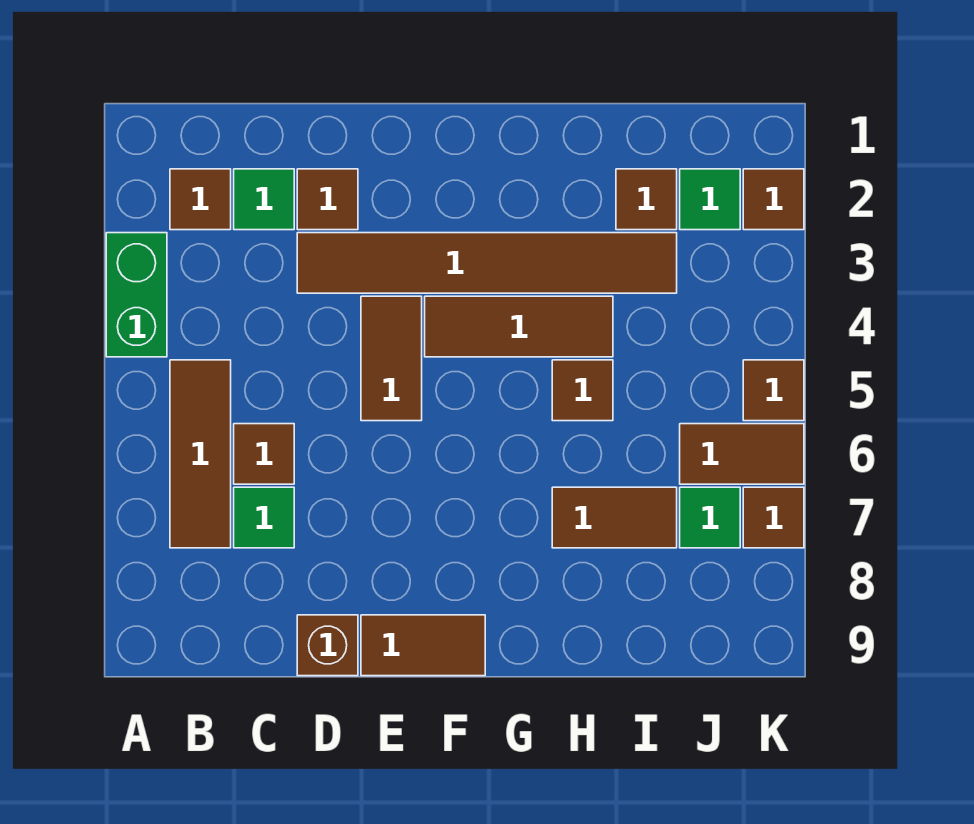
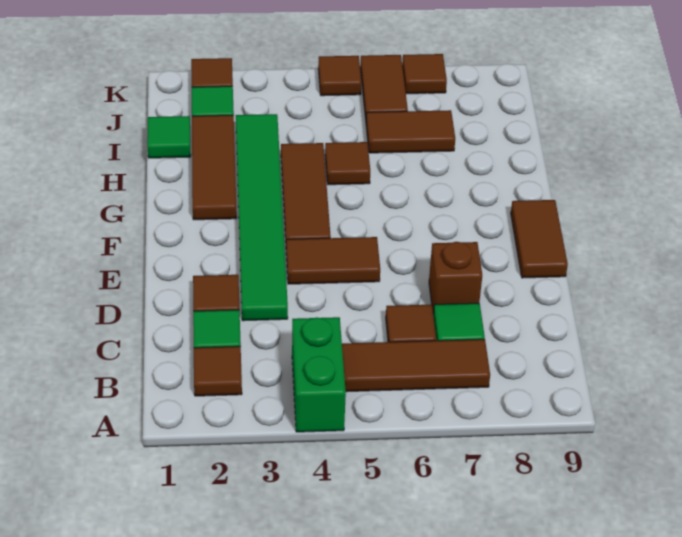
green brick A3:A4 level 1 -> green brick A4:B4 level 1
brown tile D3:I3 level 1 -> green tile D3:I3 level 1
brown brick D9 level 1 -> brown brick D7 level 1
brown tile H7:I7 level 1 -> brown tile I6:I7 level 1
brown tile I2 level 1 -> brown tile G2:I2 level 1
green tile J7 level 1 -> green tile I1 level 1

